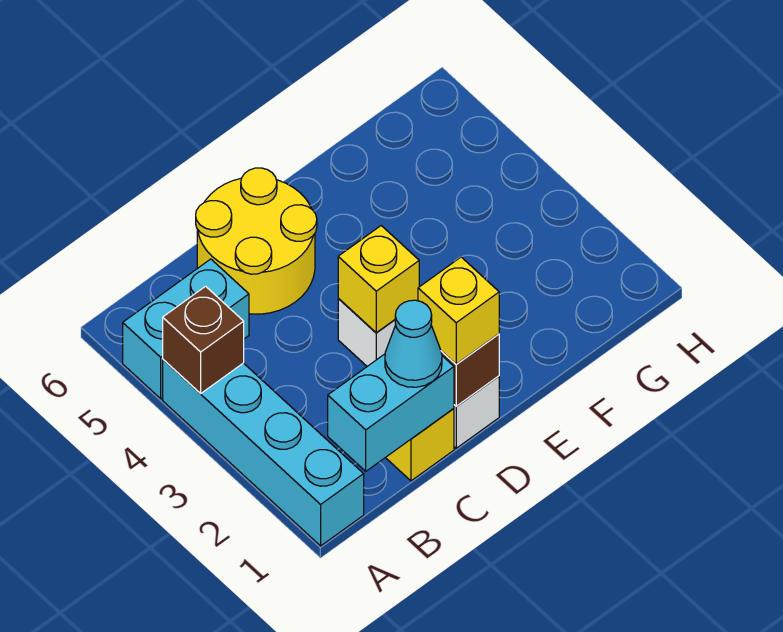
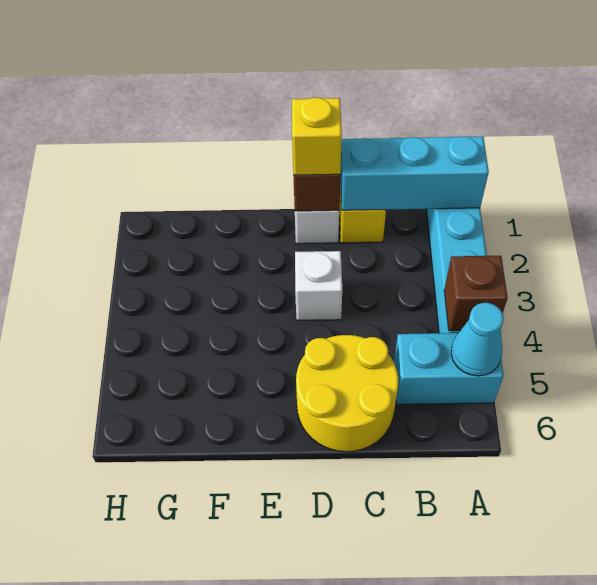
cyan brick B1:C1 level 2 -> cyan brick A1:C1 level 2
cyan cone C1 level 3 -> cyan cone A5 level 2
yellow brick D3 level 2 -> none

